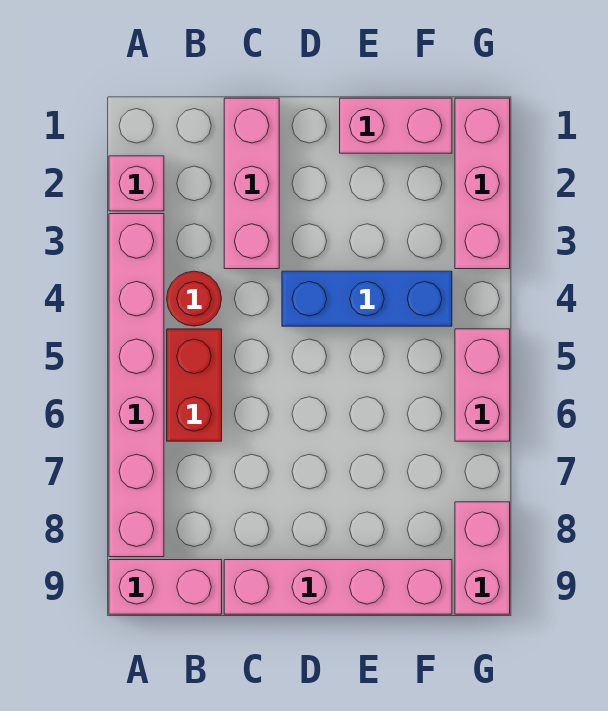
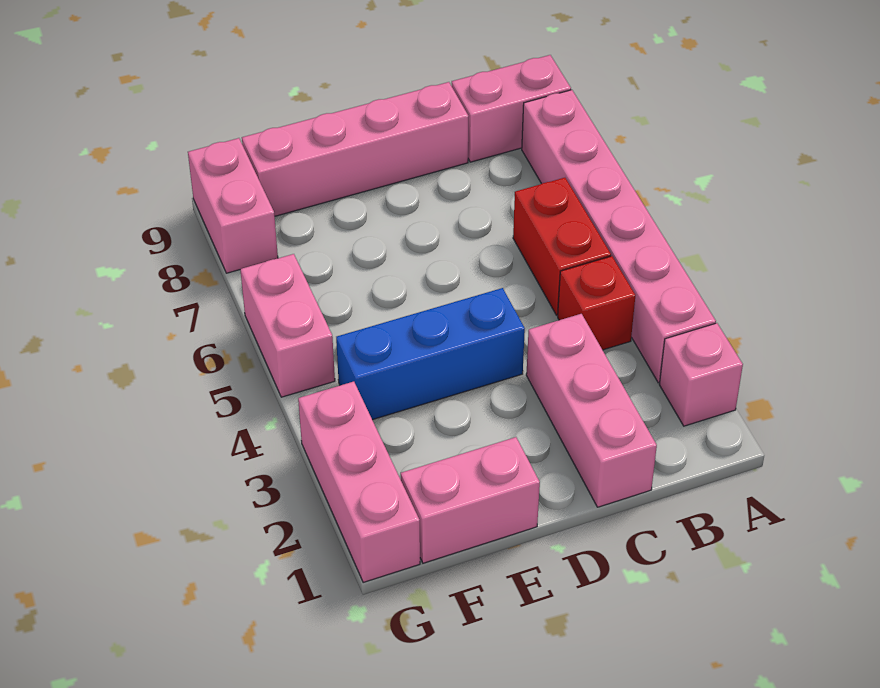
red round brick B4 level 1 -> red brick B4 level 1

